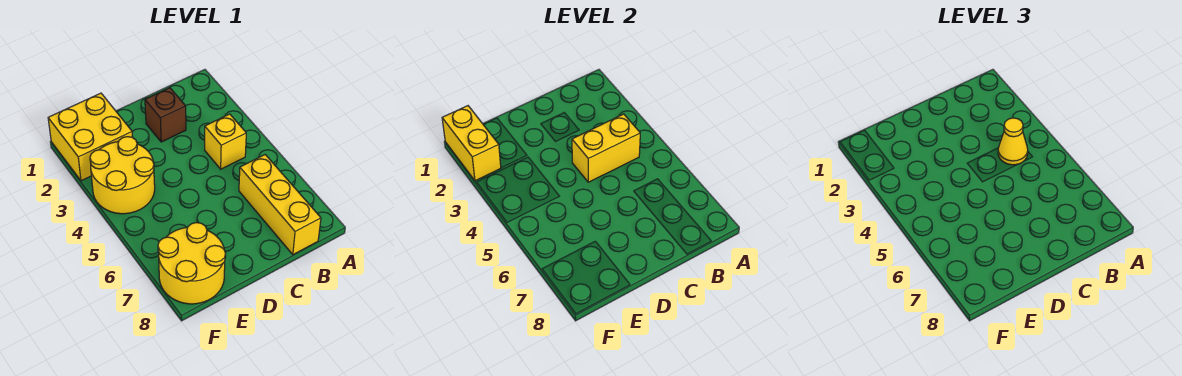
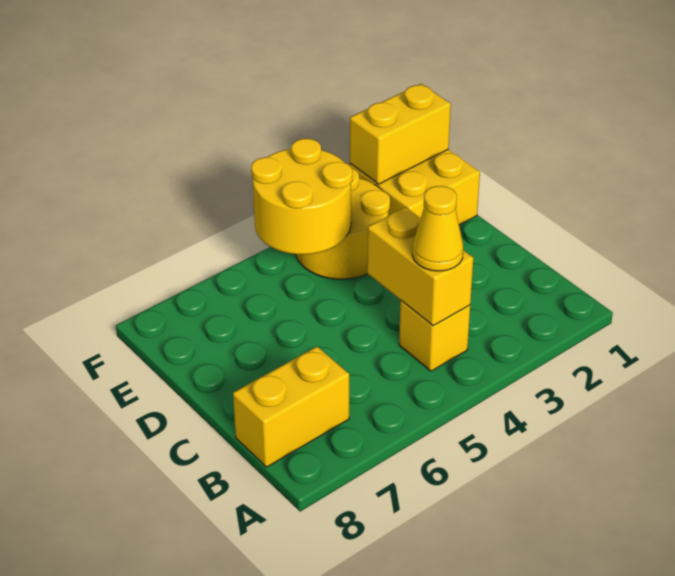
yellow brick B6:B8 level 1 -> yellow brick B7:B8 level 1
brown brick C2 level 1 -> none
yellow round brick E7:F8 level 1 -> yellow round brick E4:F5 level 2

